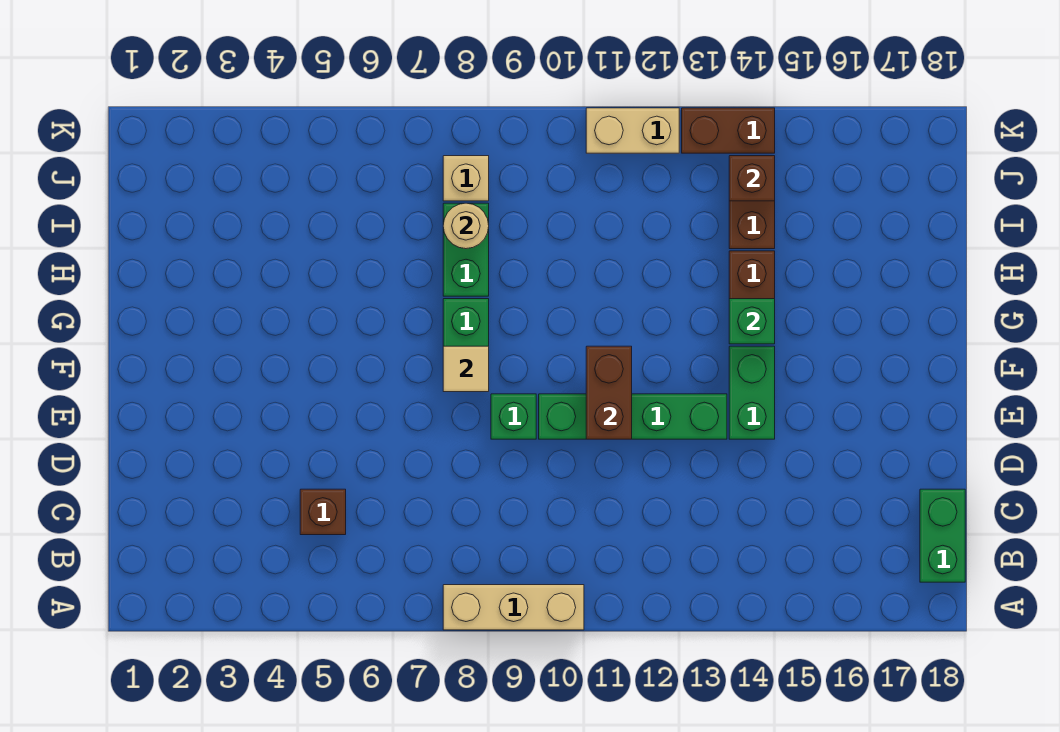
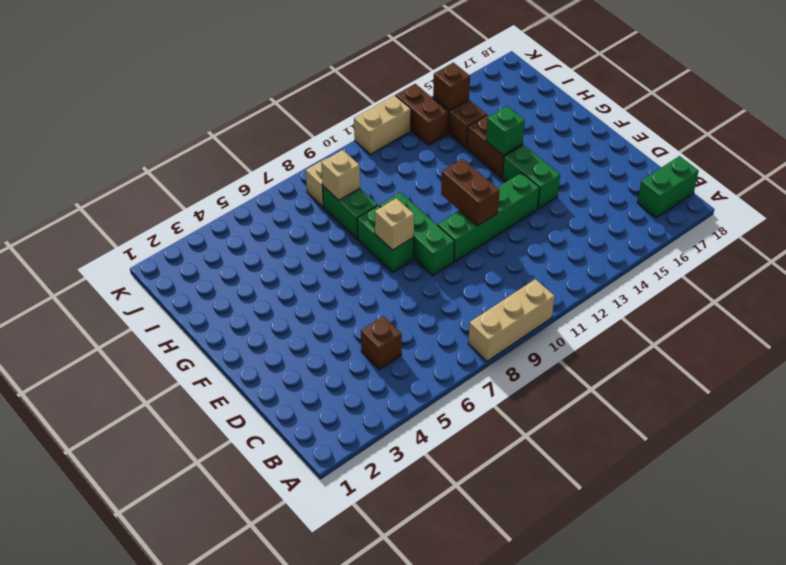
green brick B18:C18 level 1 -> green brick B17:B18 level 1
green brick E9 level 1 -> green brick E9:G9 level 1
tan tile F8 level 2 -> tan brick F8 level 2
tan round brick I8 level 2 -> tan brick I8 level 2
brown brick K13:K14 level 1 -> brown brick J13:K13 level 1

